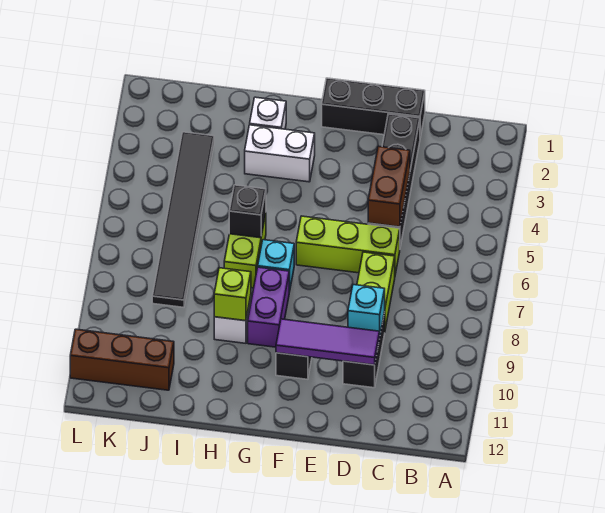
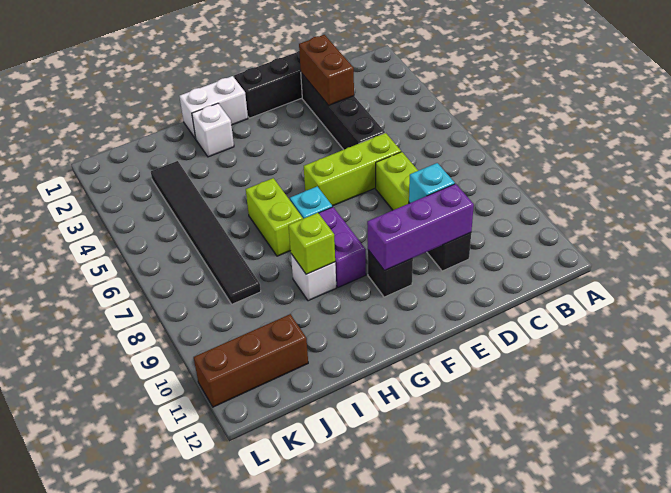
brown brick D4:D5 level 2 -> brown brick D2:D3 level 2
purple tile D10:F10 level 2 -> purple brick D10:F10 level 2
white brick G3:H3 level 1 -> white brick G1:H1 level 1
black brick H6 level 2 -> none

